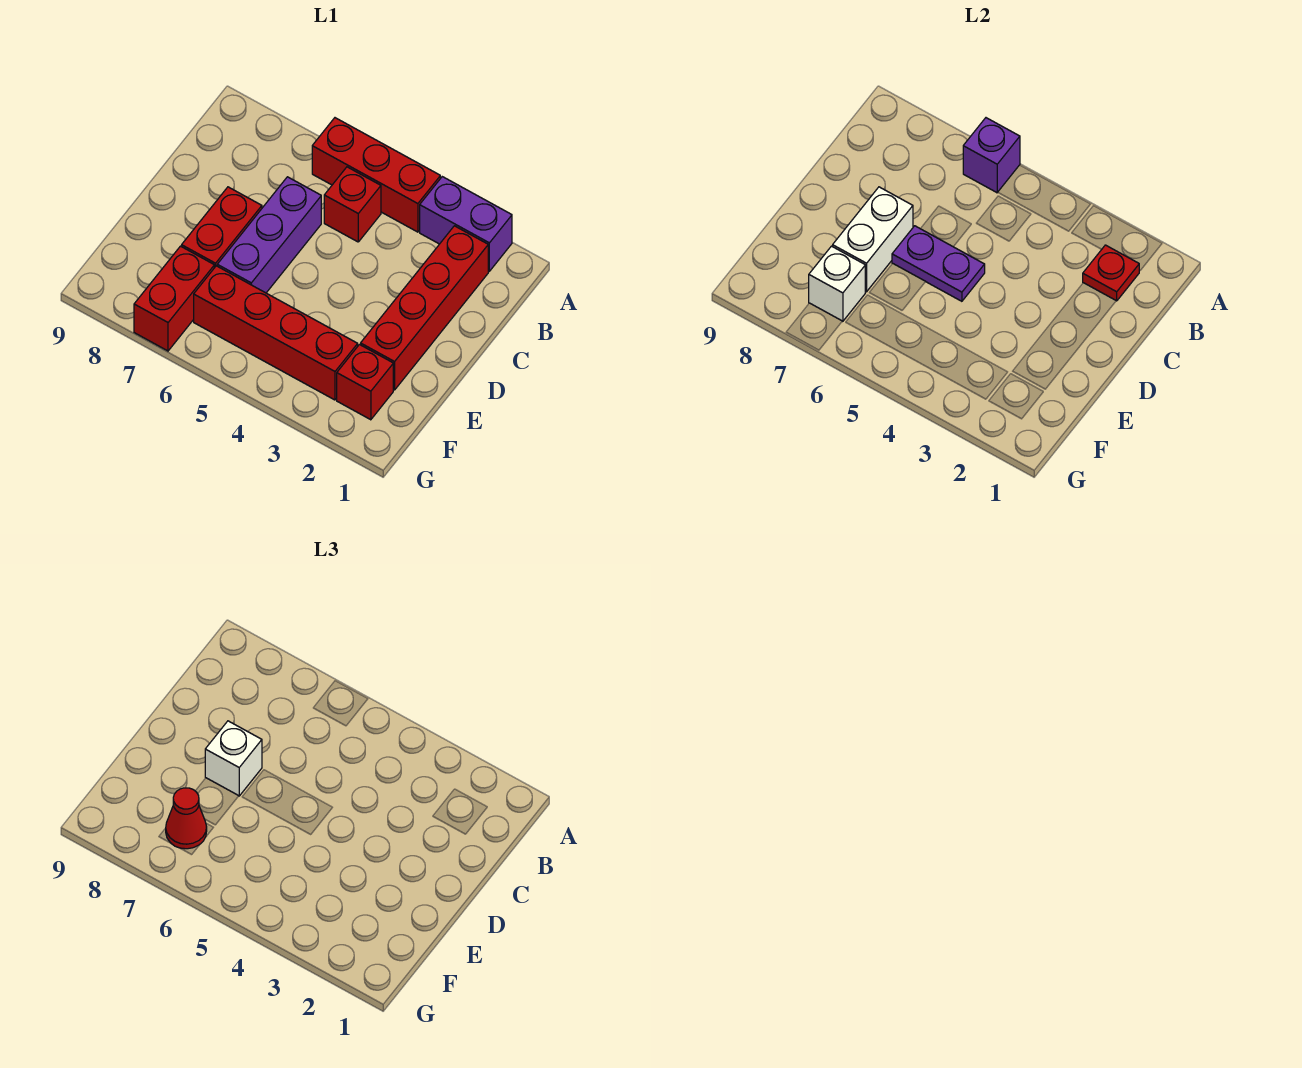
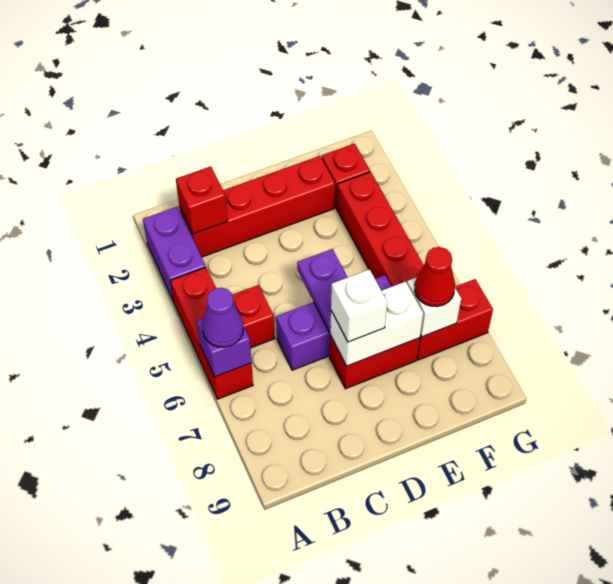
none -> purple cone A6 level 3
red plate B2 level 2 -> red brick B2 level 2

